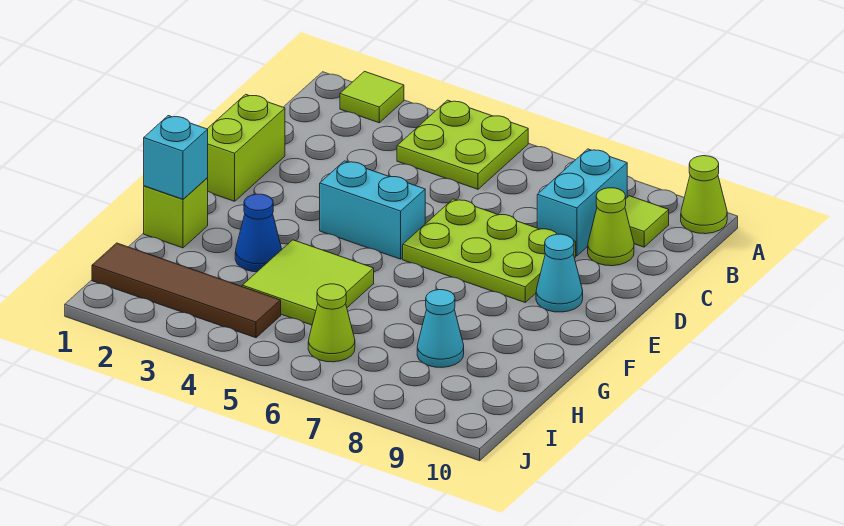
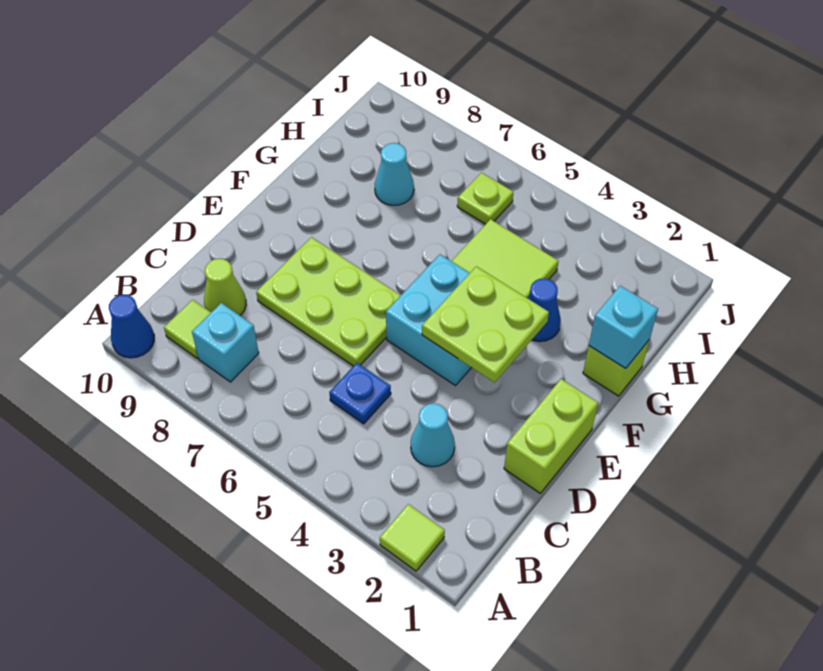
lime plate A4:B5 level 1 -> lime plate E3:F4 level 2
lime cone A10 level 1 -> blue cone A10 level 1
cyan brick B8:C8 level 1 -> cyan brick B8 level 1
none -> blue plate C5 level 1
cyan brick E4:E5 level 1 -> cyan brick E4:F5 level 1
cyan cone E9 level 1 -> cyan cone C3 level 1
brown tile I1:I4 level 1 -> none
lime cone I6 level 1 -> lime plate I6 level 1

